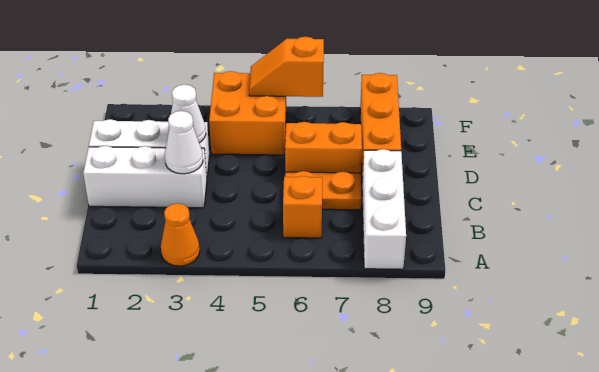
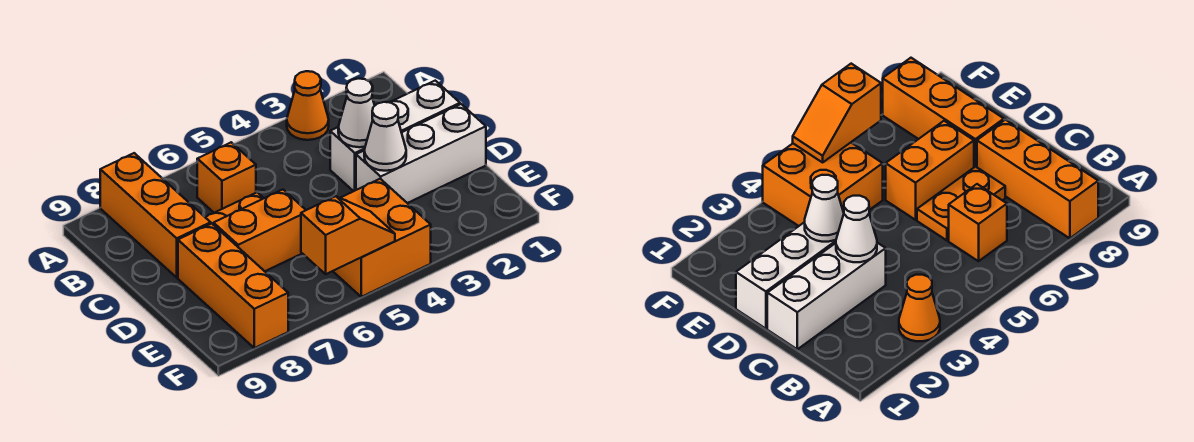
white brick A8:C8 level 1 -> orange brick A8:C8 level 1

